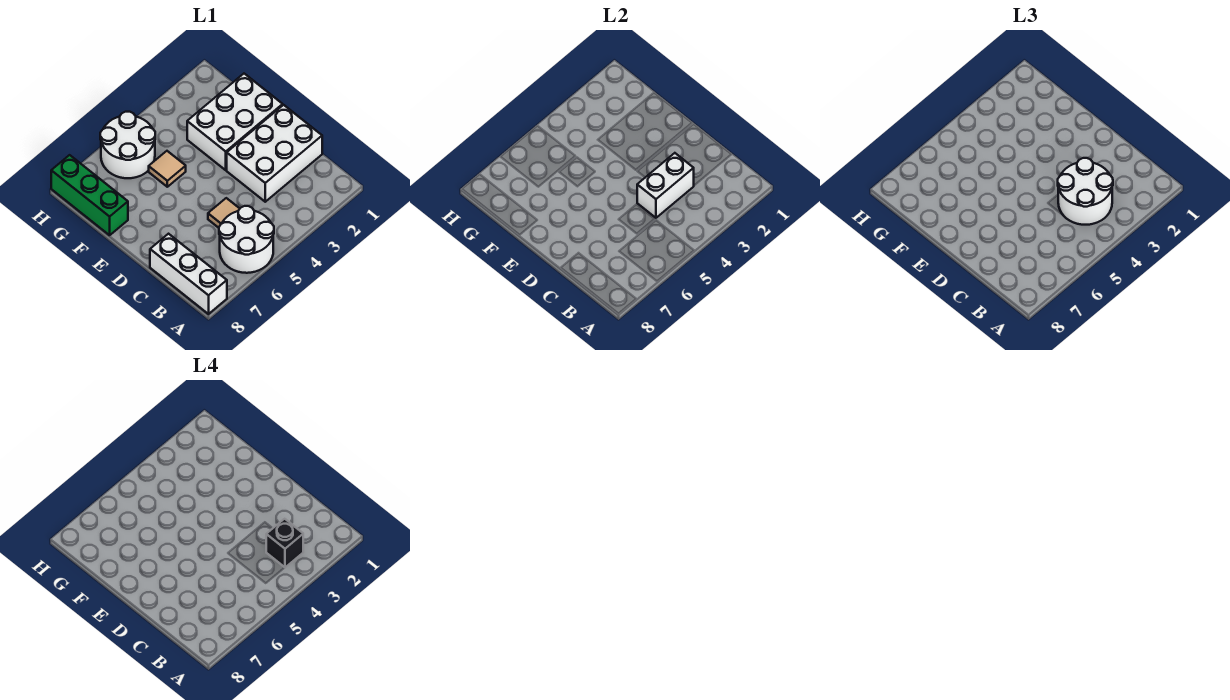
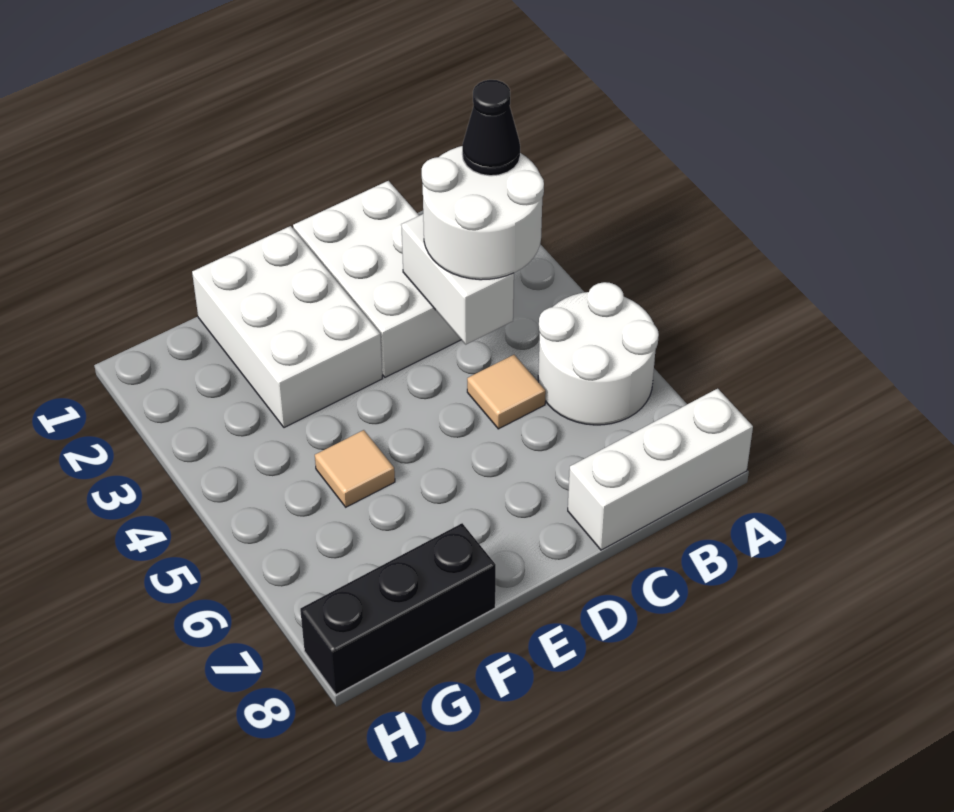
black brick B3 level 4 -> black cone B3 level 4
green brick F8:H8 level 1 -> black brick F8:H8 level 1
white round brick G5:H6 level 1 -> none

